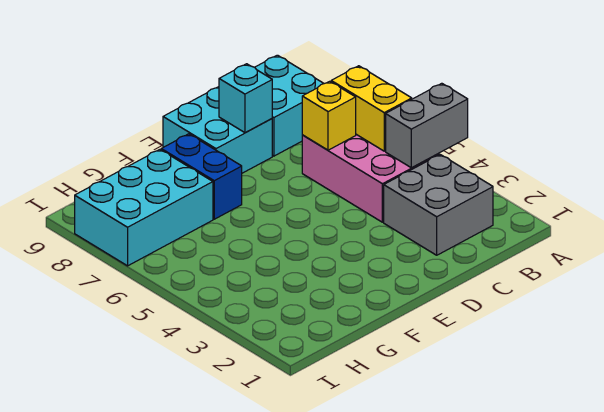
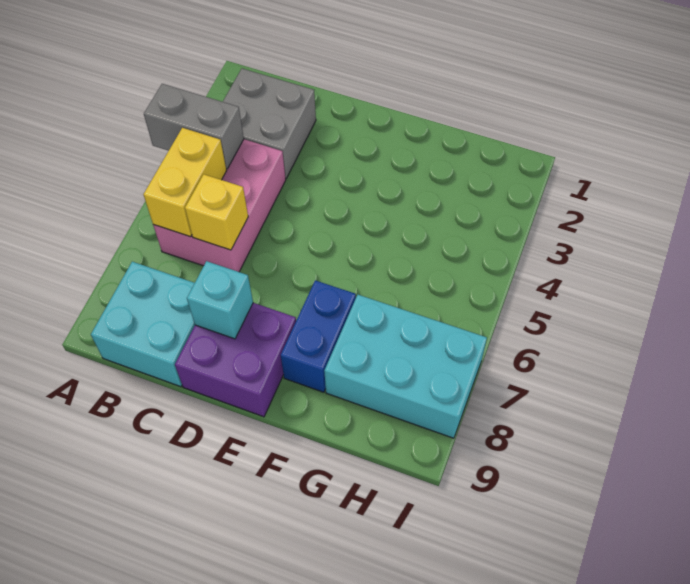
cyan brick D8:E9 level 1 -> purple brick D8:E9 level 1

